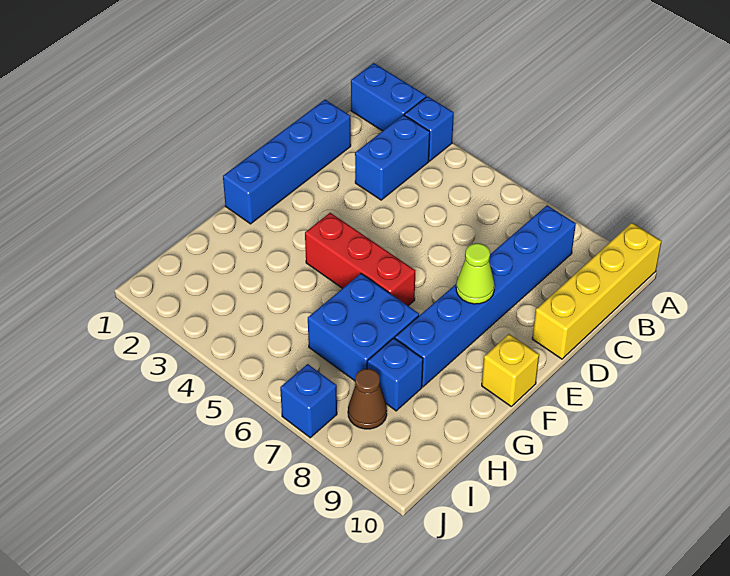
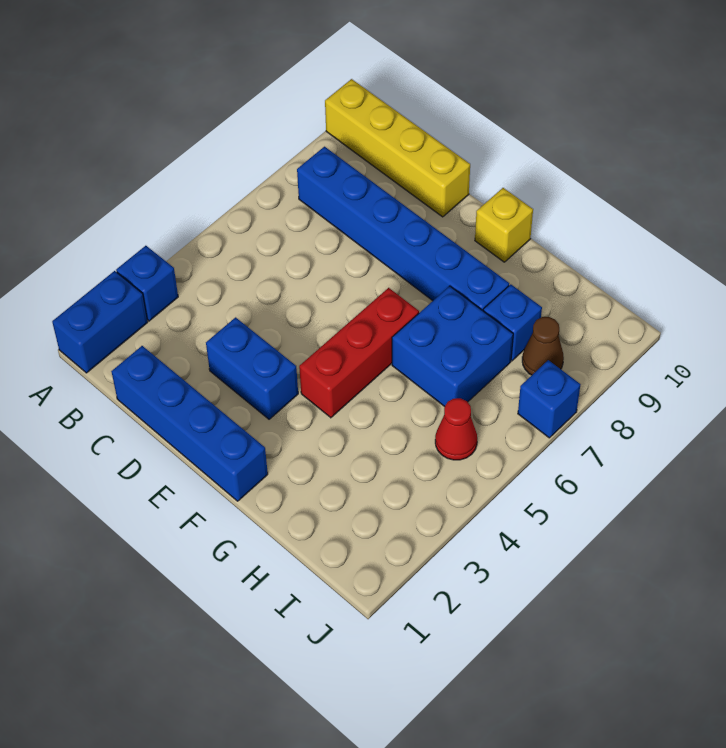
blue brick B3:C3 level 1 -> blue brick D3:E3 level 1
lime cone E8 level 2 -> none
none -> red cone I5 level 1

